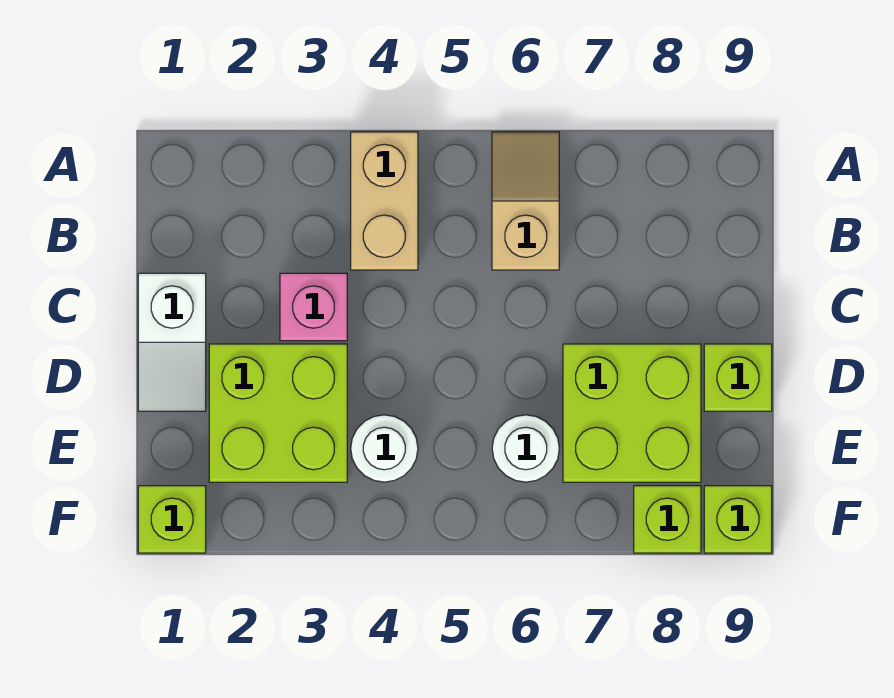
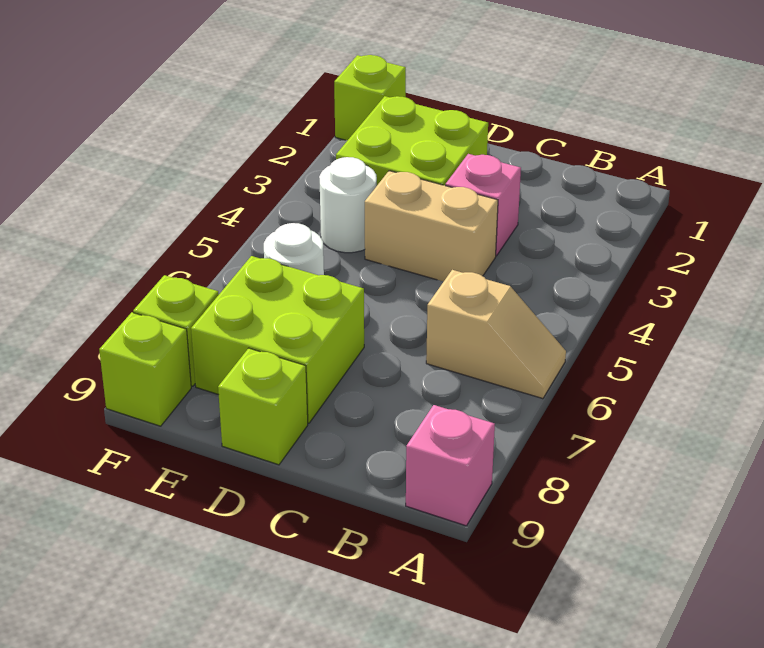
tan brick A4:B4 level 1 -> tan brick C4:D4 level 1
none -> pink brick A9 level 1
white slope C1:D1 level 1 top C -> none

